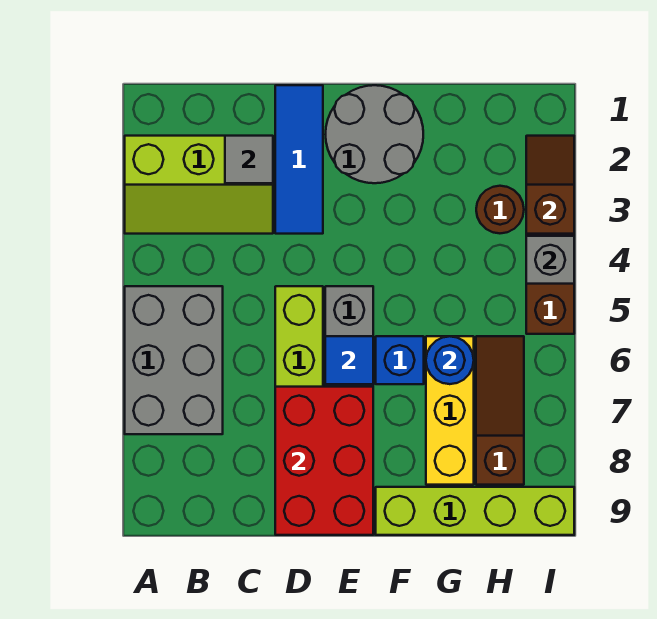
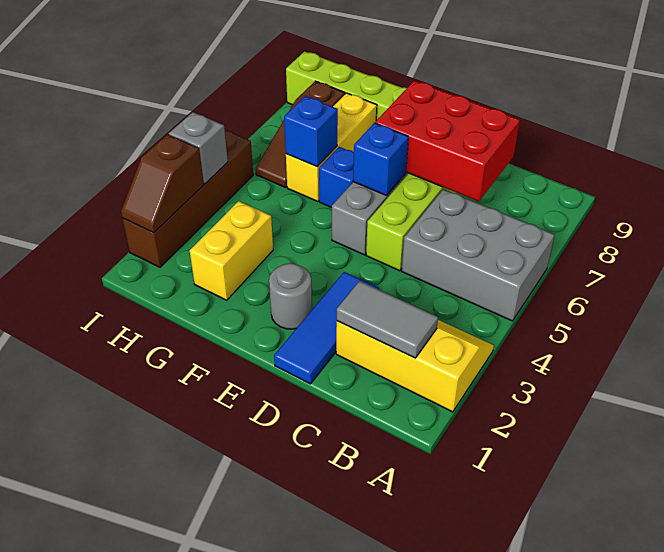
lime slope A2:C3 level 1 top 2 -> yellow slope A2:C3 level 1 top 2
grey brick A5:B7 level 1 -> grey brick A5:C6 level 1
grey tile C2 level 2 -> grey tile B2:C2 level 2
red brick D7:E9 level 2 -> red brick C7:E8 level 2
grey round brick E1:F2 level 1 -> grey round brick E2 level 1
blue tile E6 level 2 -> blue brick E6 level 2
none -> yellow brick G2:G3 level 1
blue round brick G6 level 2 -> blue brick G6 level 2
brown round brick H3 level 1 -> none

